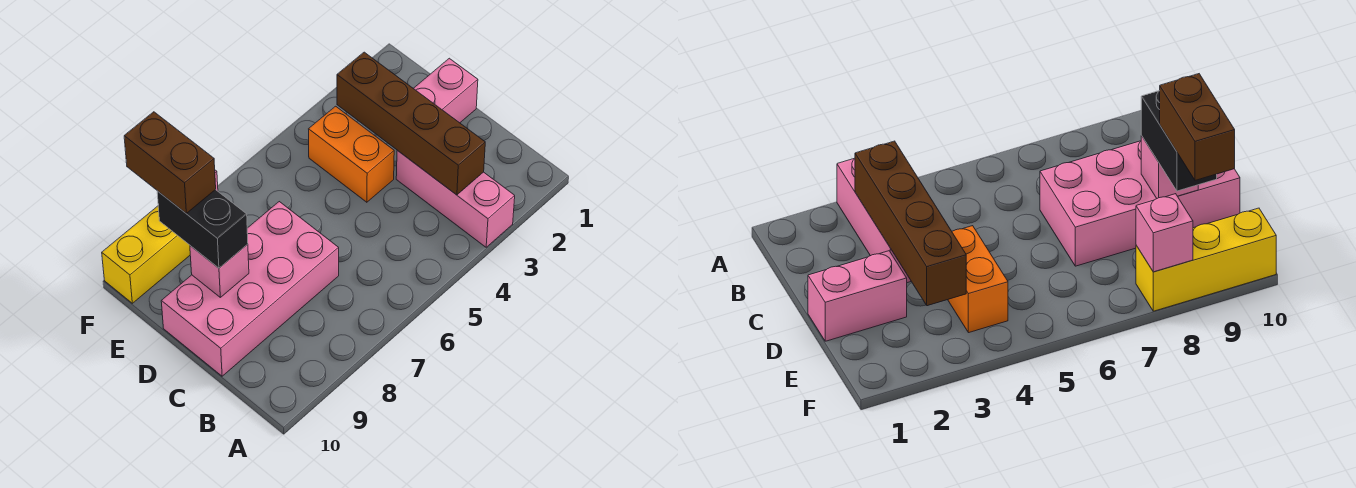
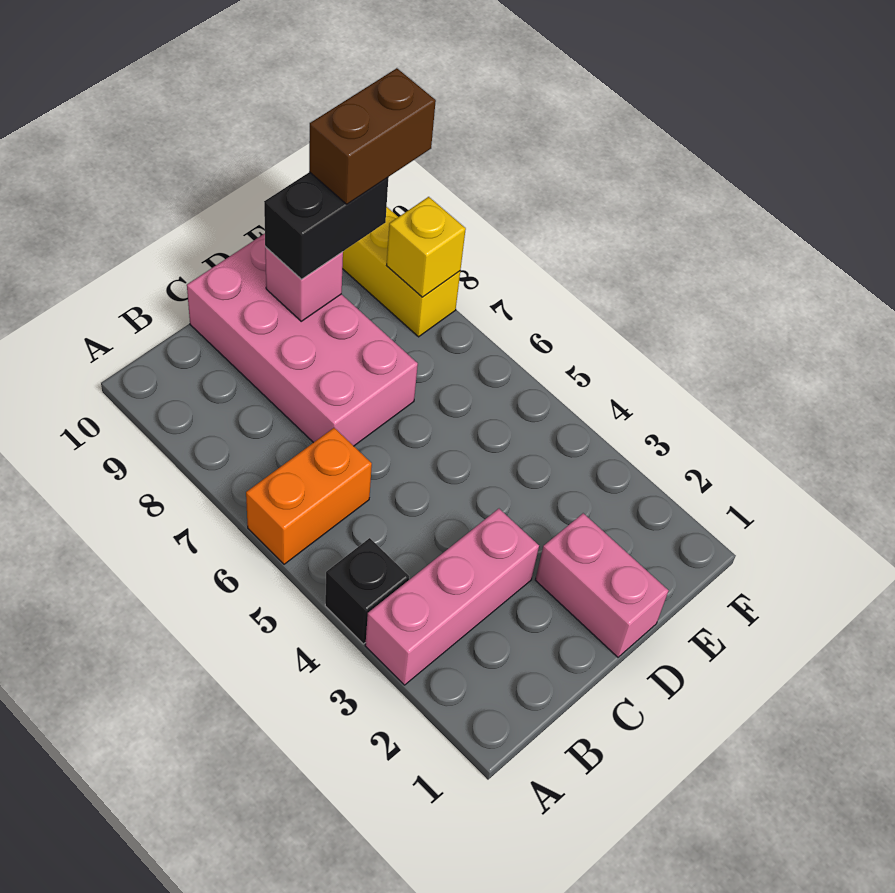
none -> black brick A4 level 1
brown brick B3:E3 level 2 -> none
orange brick D4:E4 level 1 -> orange brick A6:B6 level 1
pink brick F8 level 2 -> yellow brick F8 level 2

